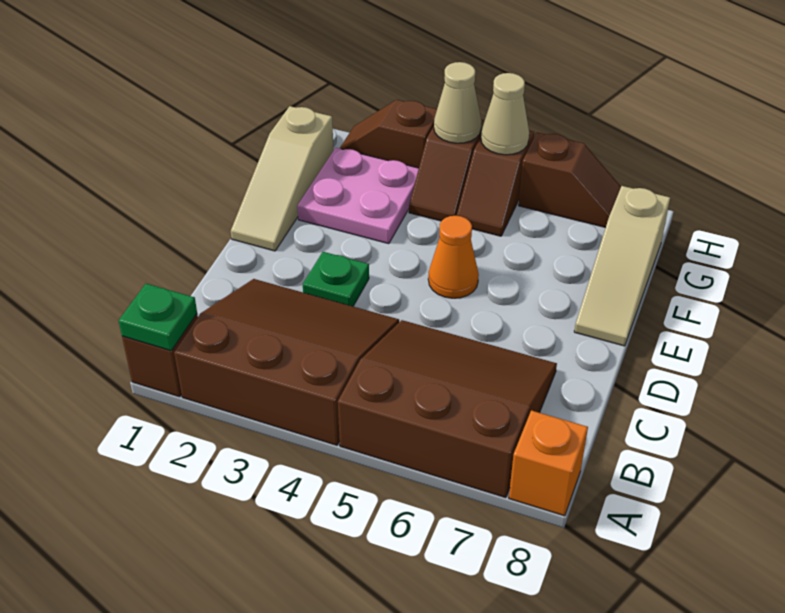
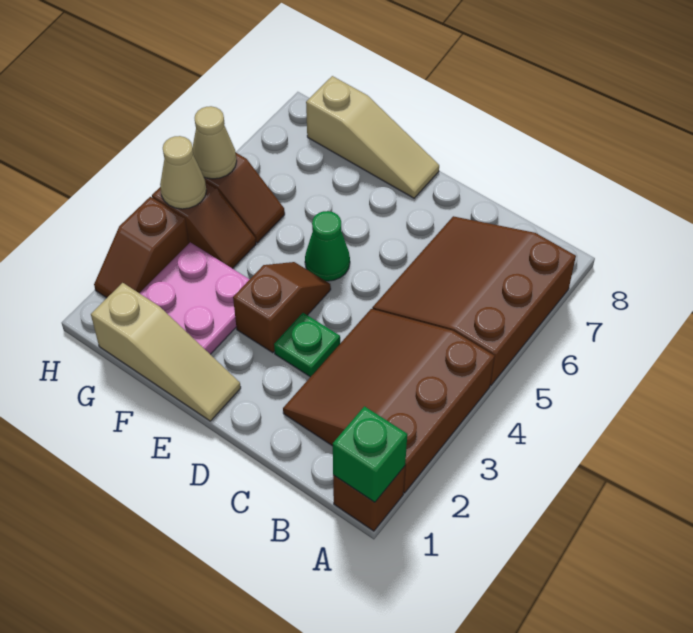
green plate A1 level 2 -> green brick A1 level 2
orange brick A8 level 1 -> none
orange cone E5 level 1 -> green cone E5 level 1
brown slope H6:H7 level 1 top 6 -> brown slope E3:E4 level 1 top 3

